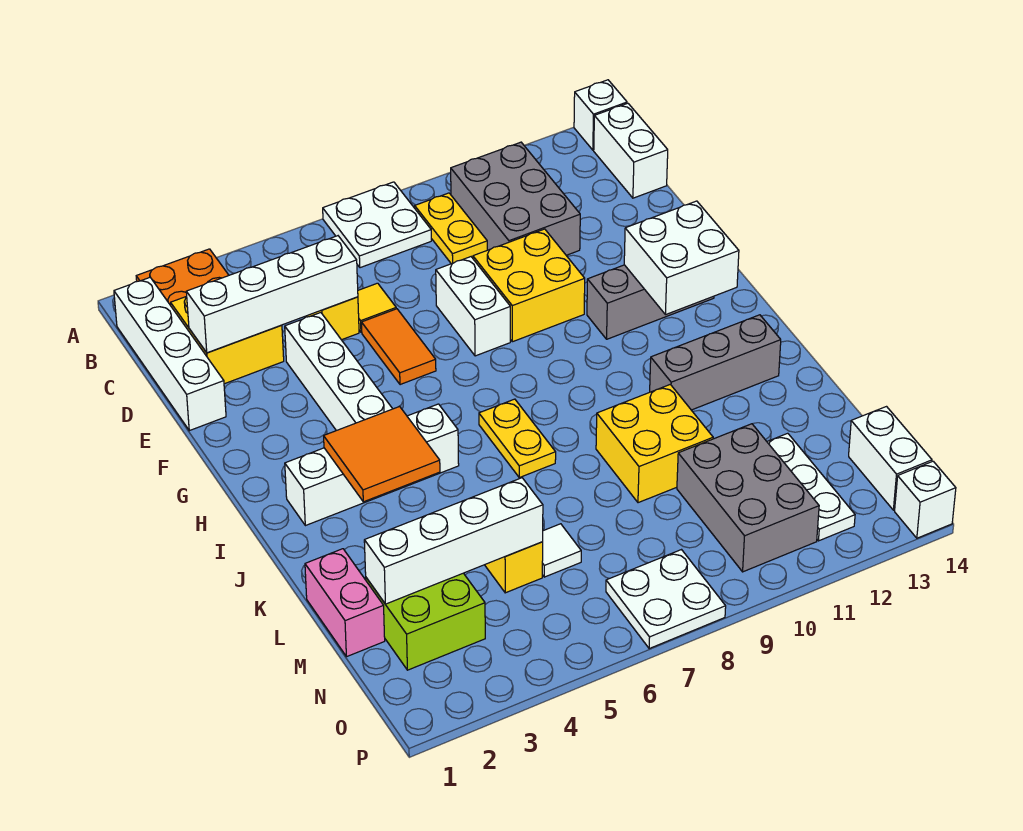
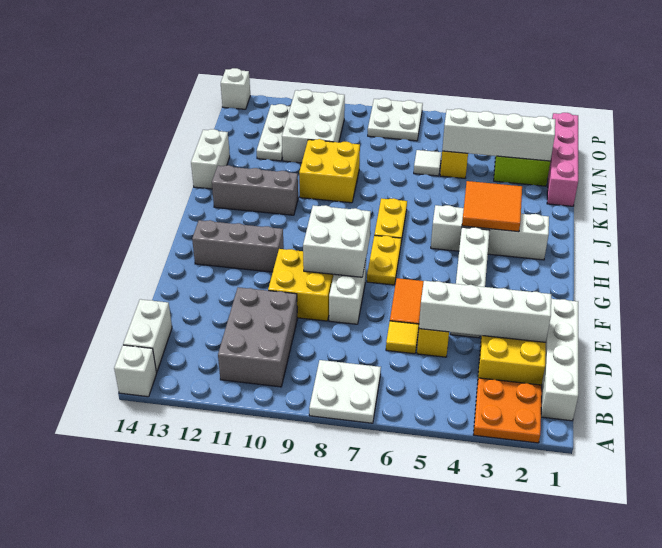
yellow plate B9:C9 level 1 -> yellow plate G7:H7 level 1
white brick G12:H13 level 2 -> white brick F8:G9 level 2
pink brick L1:M1 level 1 -> pink brick L1:O1 level 1
grey brick M10:O11 level 1 -> white brick M10:O11 level 1
white brick N14:O14 level 1 -> white brick K14:L14 level 1

